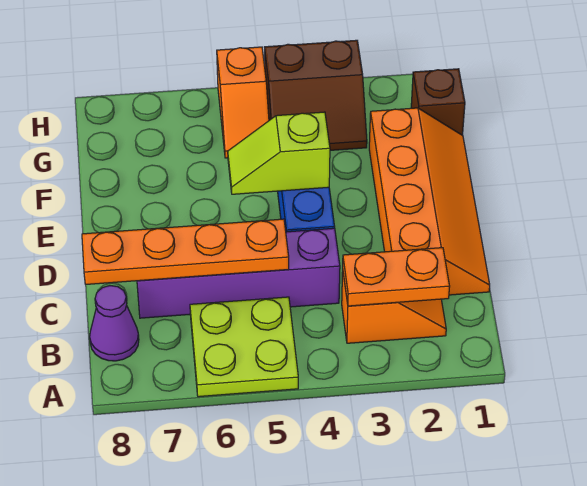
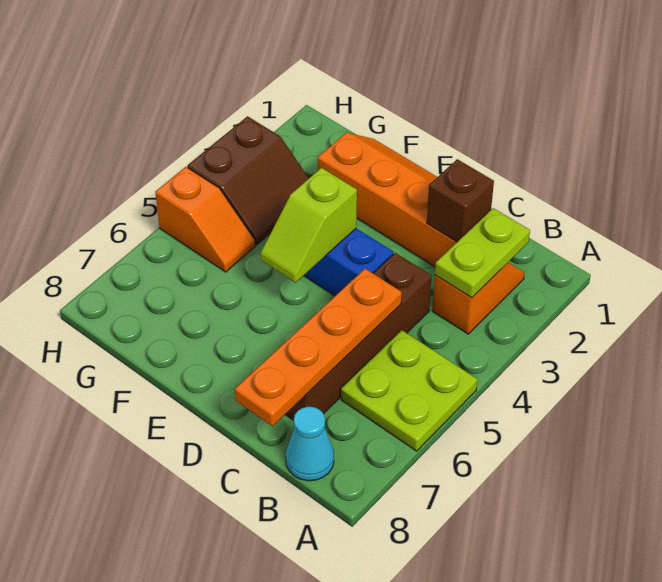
orange plate B2:B3 level 2 -> lime plate B2:B3 level 2
purple cone B8 level 1 -> cyan cone B8 level 1
purple brick C4:C7 level 1 -> brown brick C4:C7 level 1
brown brick G1 level 1 -> brown brick C2 level 2

